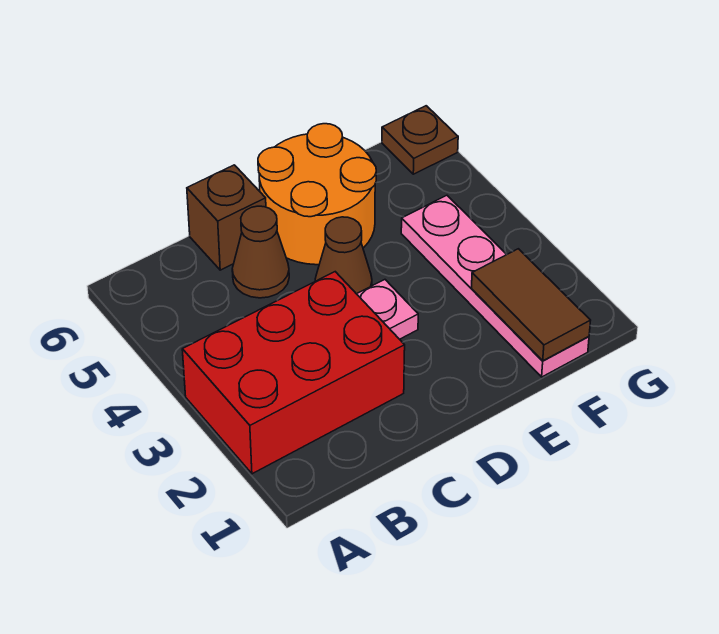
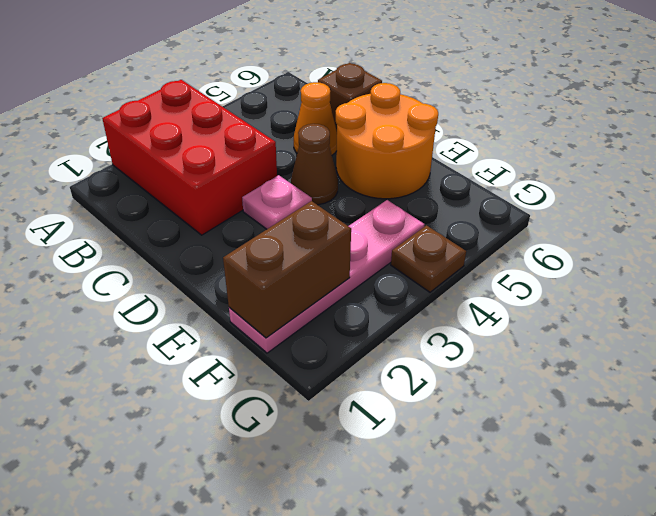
brown cone C5 level 1 -> orange cone C5 level 1
brown tile F1:F2 level 2 -> brown brick F1:F2 level 2
brown plate G6 level 1 -> brown plate G4 level 1

